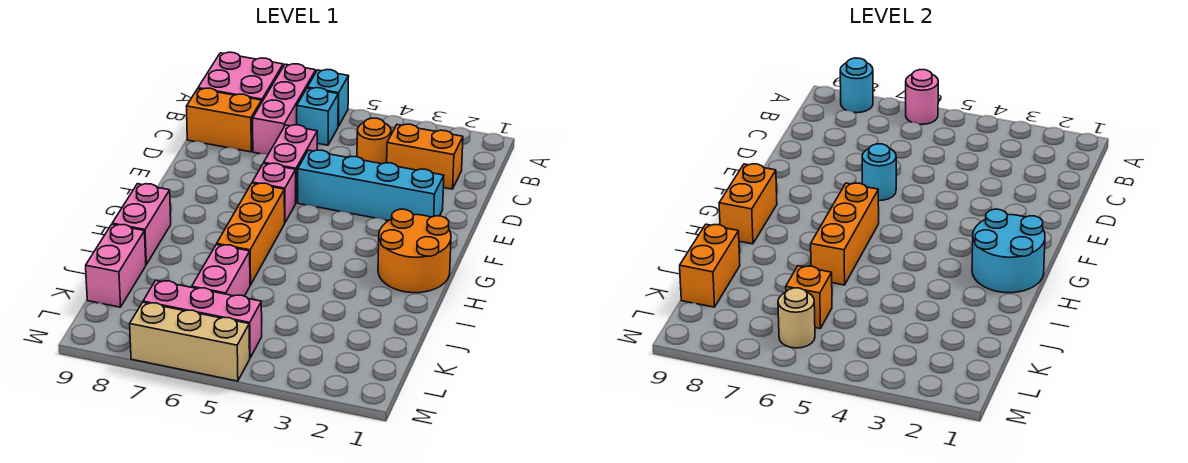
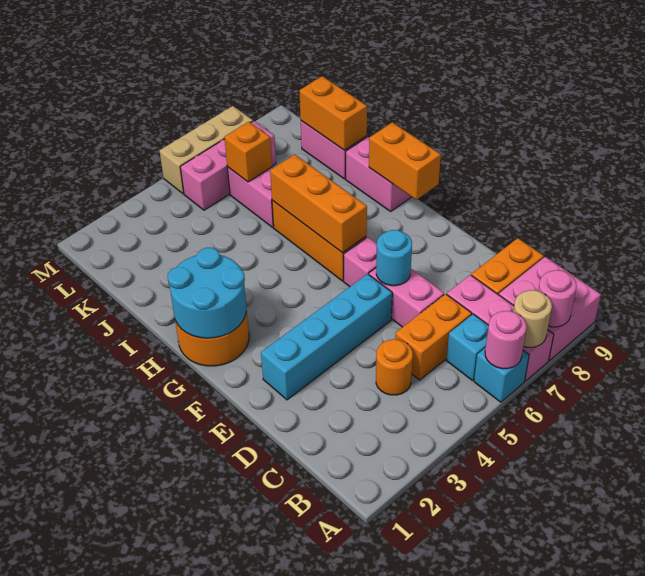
cyan round brick A8 level 2 -> pink round brick A8 level 2
orange brick C2:C3 level 1 -> orange brick C5:C6 level 1
tan round brick L6 level 2 -> tan round brick A7 level 2

